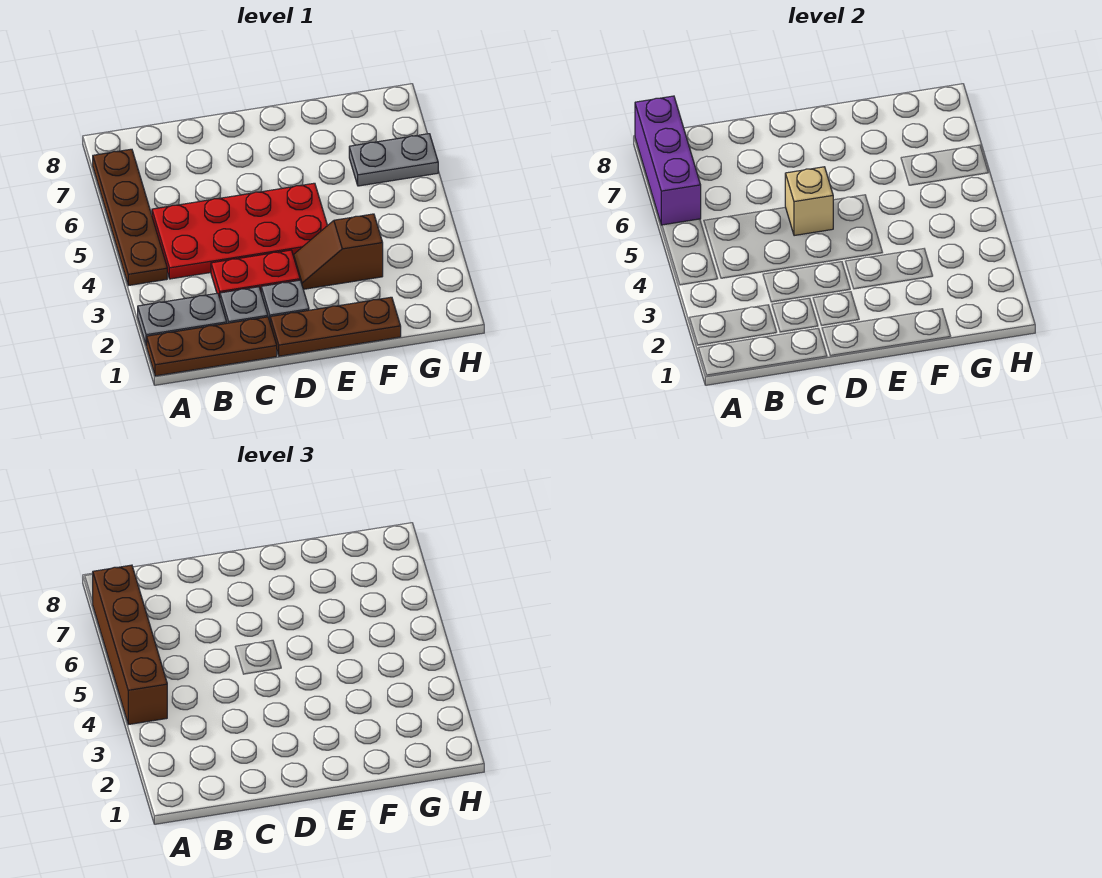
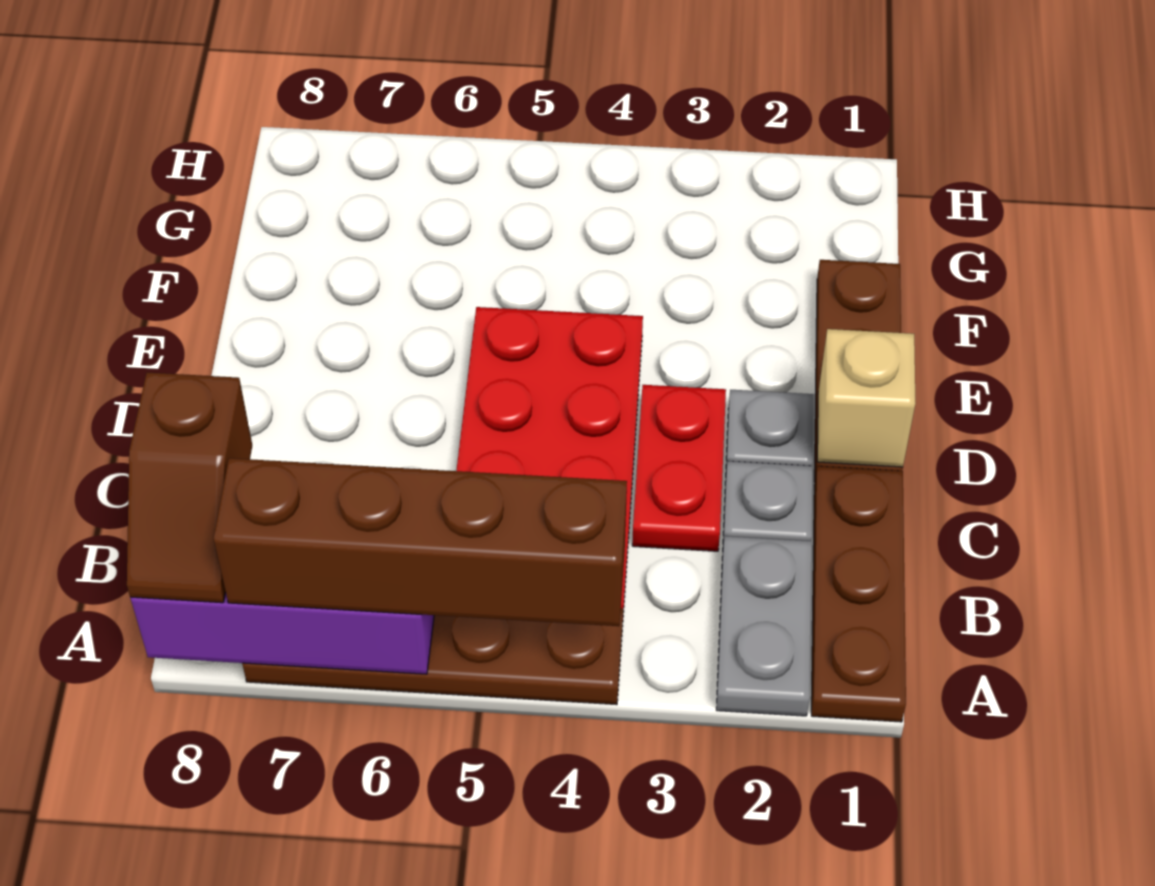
tan brick D5 level 2 -> tan brick D1 level 2
brown slope E3:F3 level 1 top F -> brown slope A8:B8 level 3 top B
grey plate G6:H6 level 1 -> none

